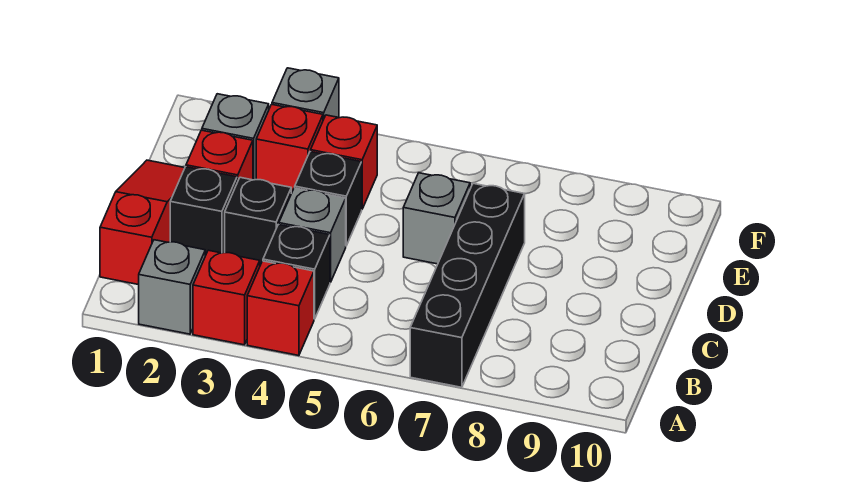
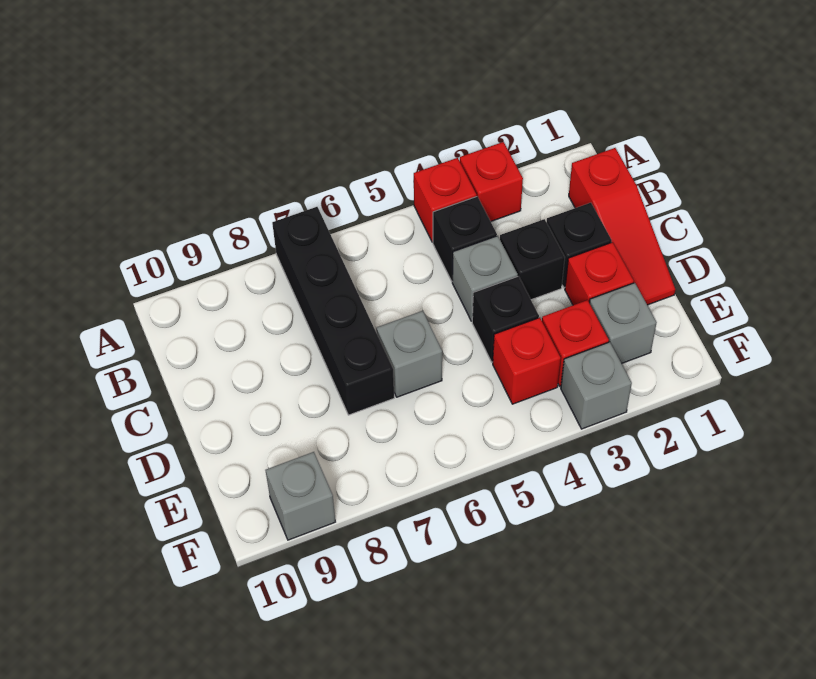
grey brick A2 level 1 -> grey brick F9 level 1

